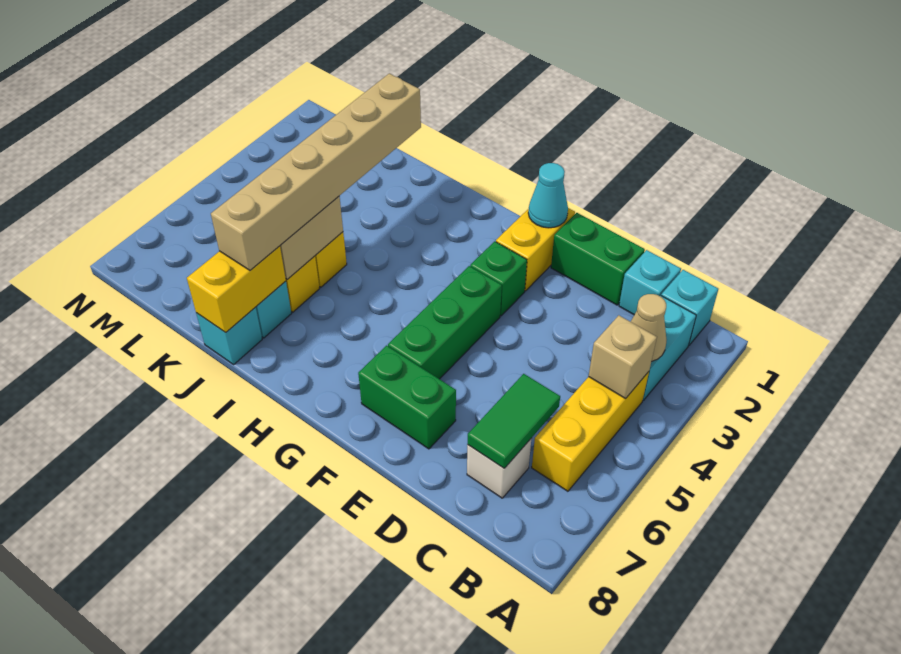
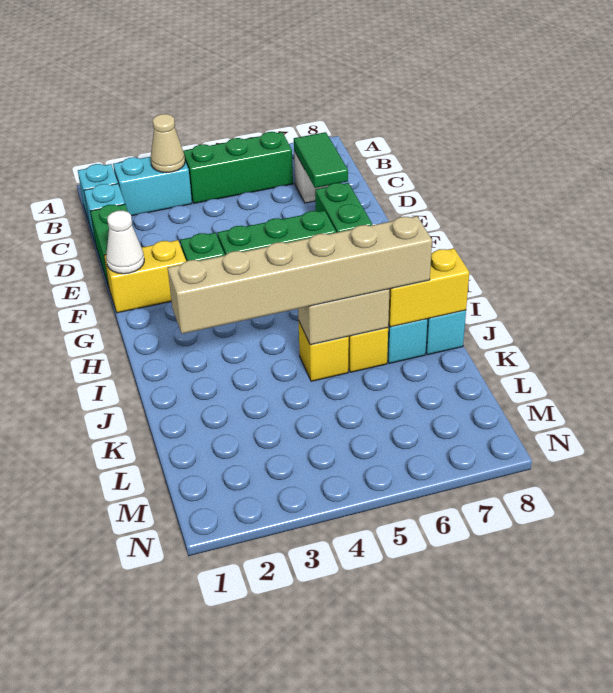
yellow brick B4:B6 level 1 -> green brick B4:B6 level 1
tan brick B4 level 2 -> none
green tile C6:C7 level 2 -> green tile C7:D7 level 2
cyan cone F1 level 2 -> white cone F1 level 2

